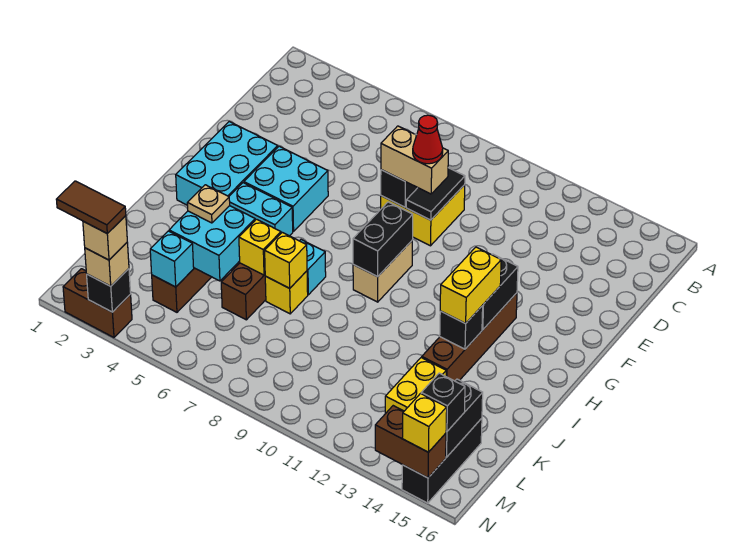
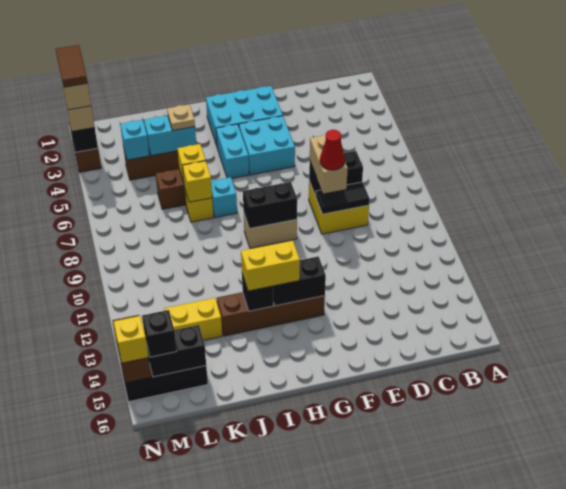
cyan brick J4:K5 level 2 -> cyan brick J4:K4 level 2

